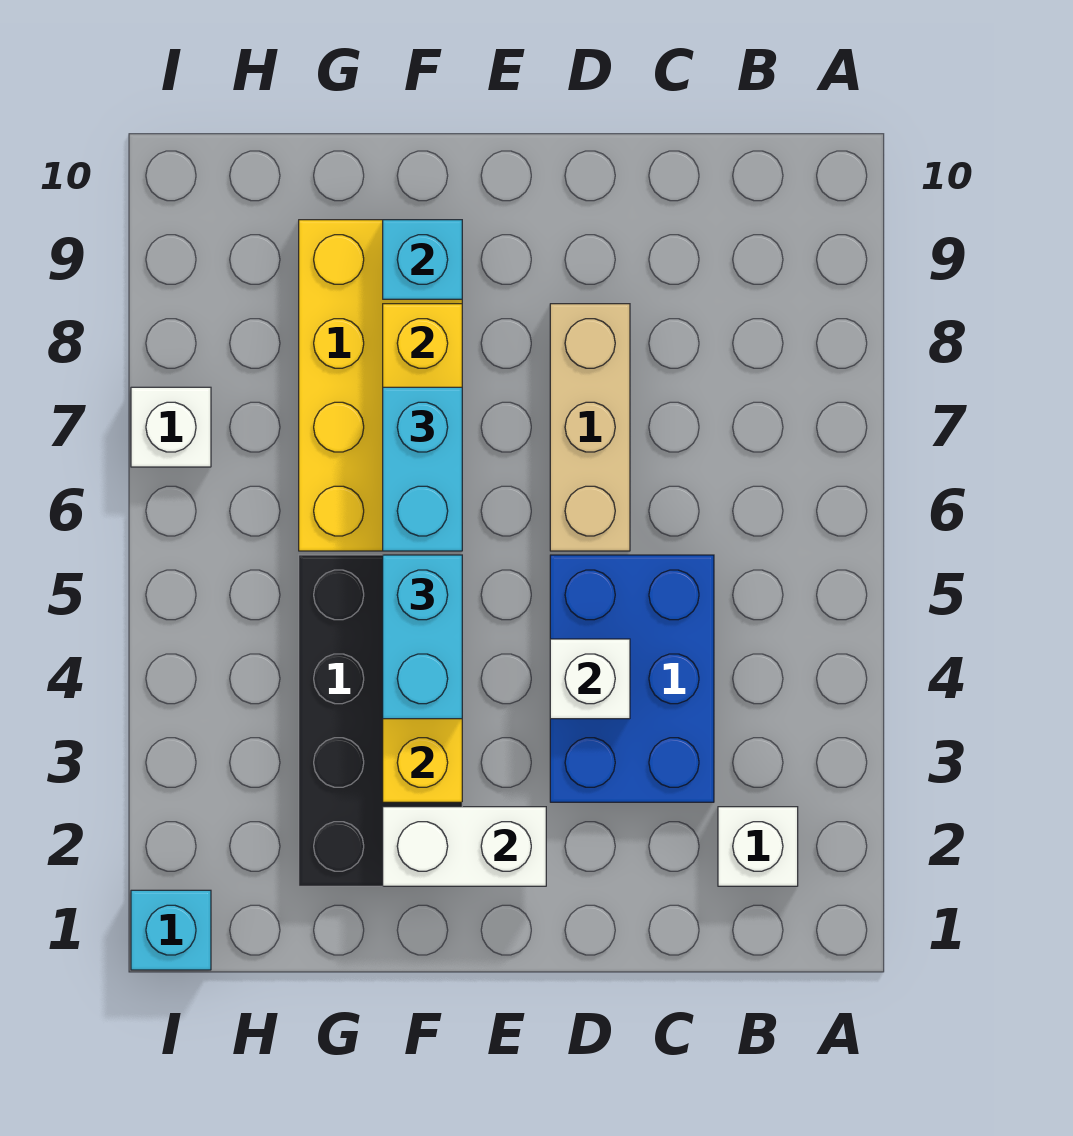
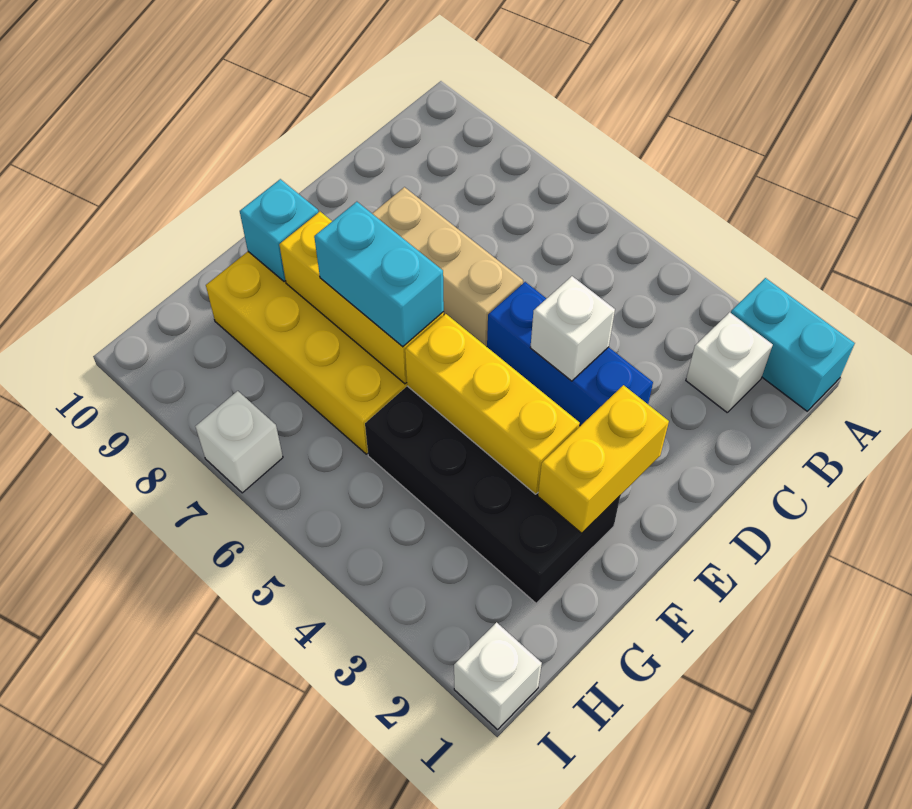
blue brick C3:D5 level 1 -> blue brick D3:D5 level 1
white brick E2:F2 level 2 -> yellow brick E2:F2 level 2
cyan brick F4:F5 level 3 -> cyan brick A1:A2 level 1
cyan brick I1 level 1 -> white brick I1 level 1

